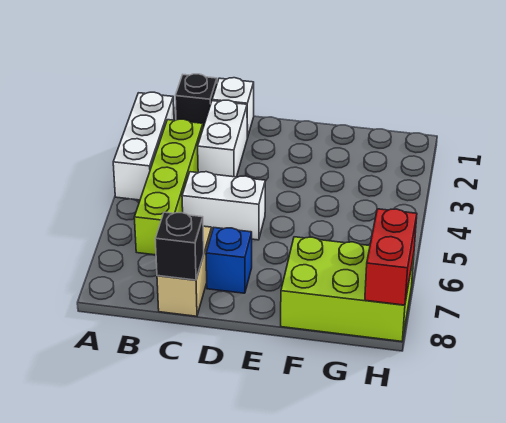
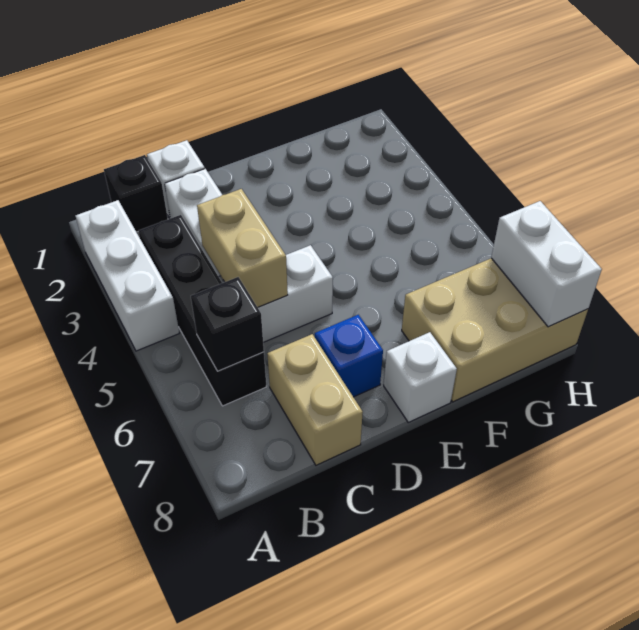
lime brick B3:B6 level 1 -> black brick B3:B6 level 1
none -> tan brick C4:C5 level 2
black brick C8 level 2 -> black brick B6 level 2
none -> white brick E8 level 1
lime brick F7:H8 level 1 -> tan brick F7:H8 level 1
red brick H7:H8 level 2 -> white brick H7:H8 level 2

